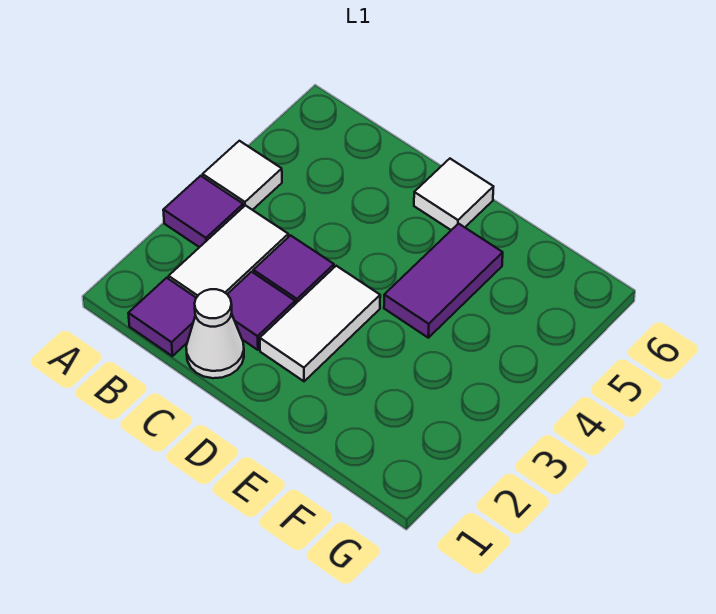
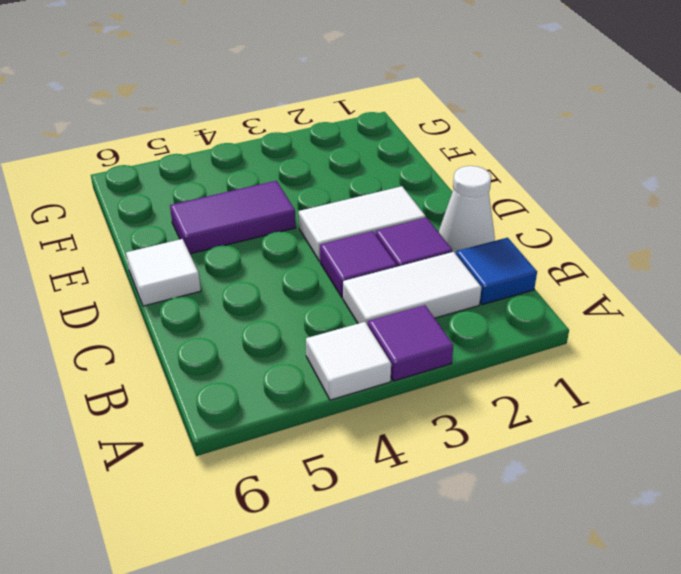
purple tile B1 level 1 -> blue tile B1 level 1

